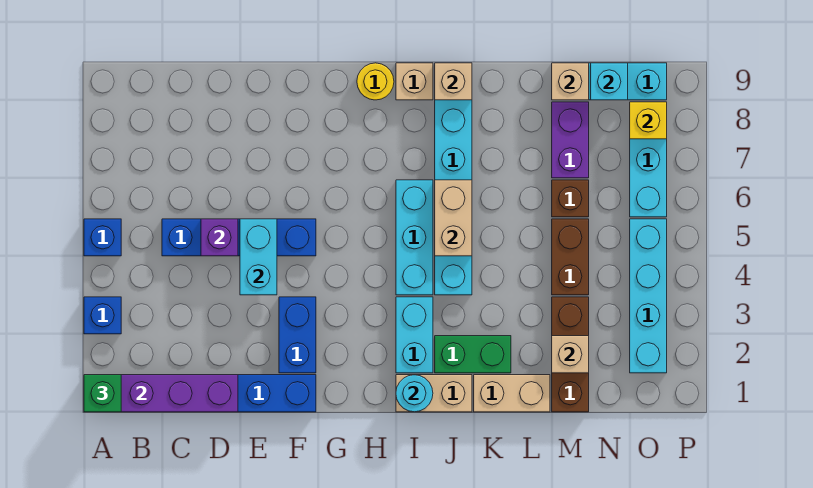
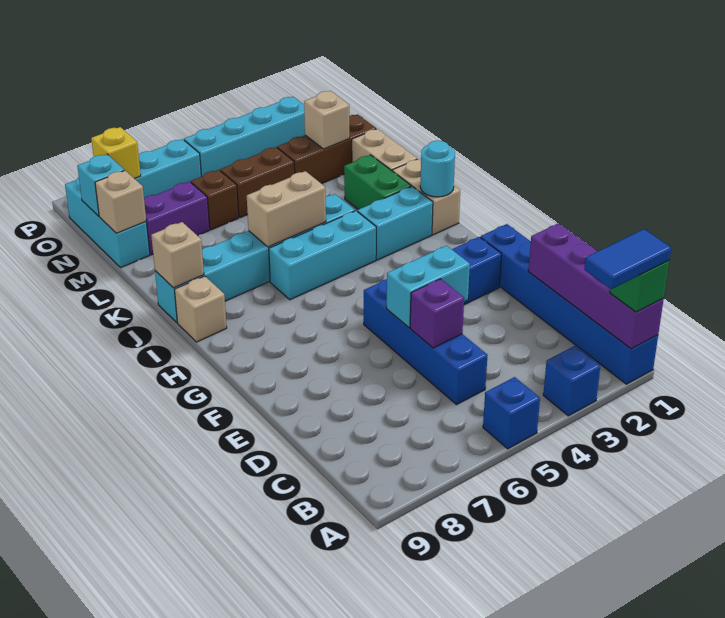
none -> blue tile A1:A2 level 4
yellow round brick H9 level 1 -> none

